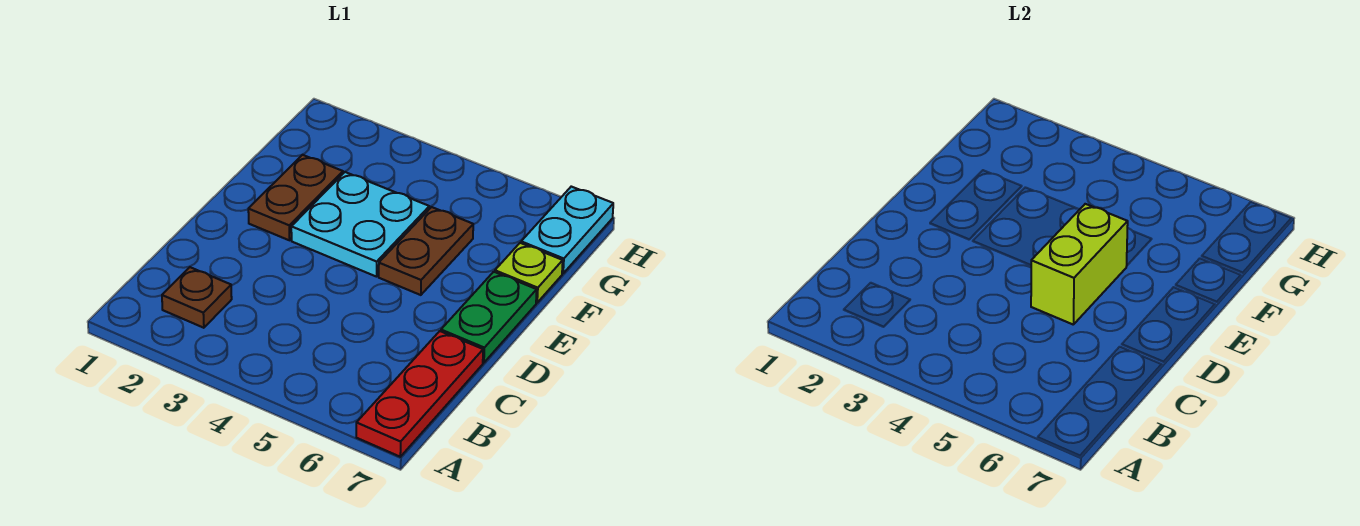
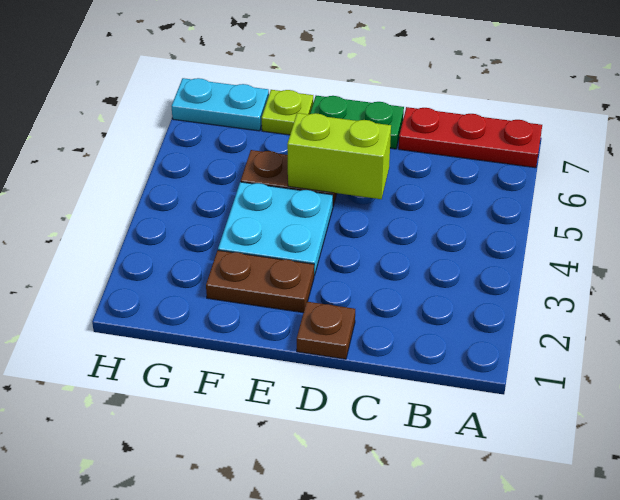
brown plate B2 level 1 -> brown plate D1 level 1

